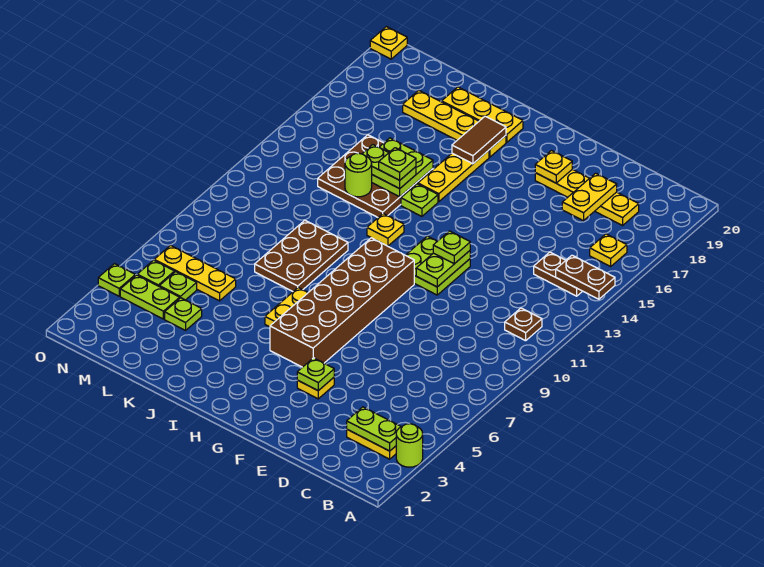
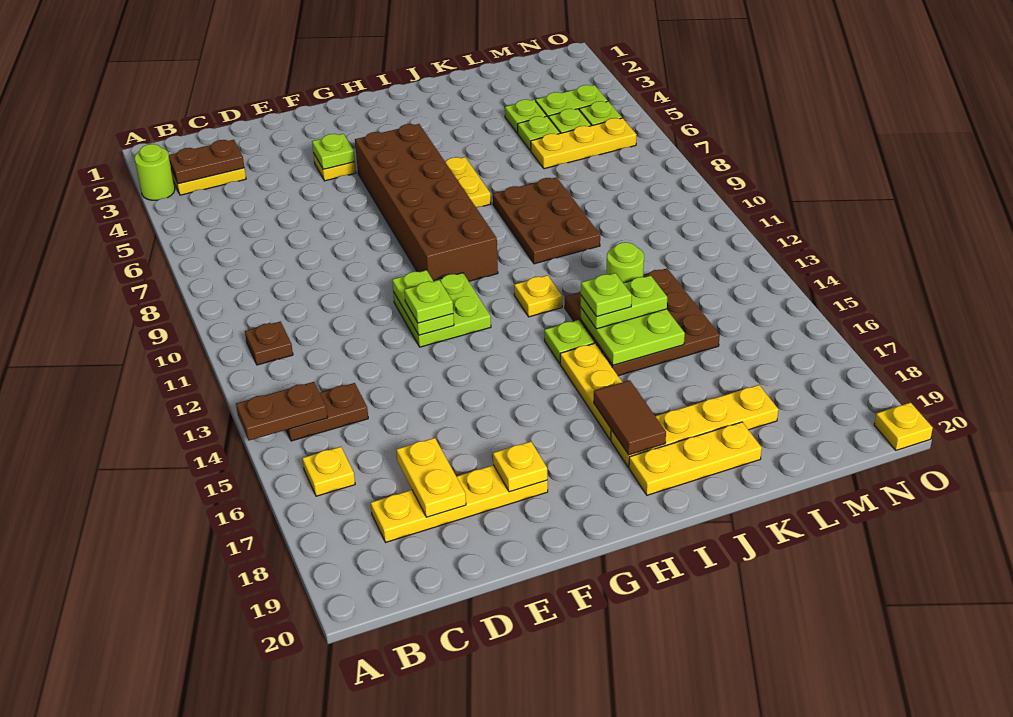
lime plate B3:C3 level 2 -> brown plate B3:C3 level 2
lime plate O4 level 1 -> lime plate L5 level 1

